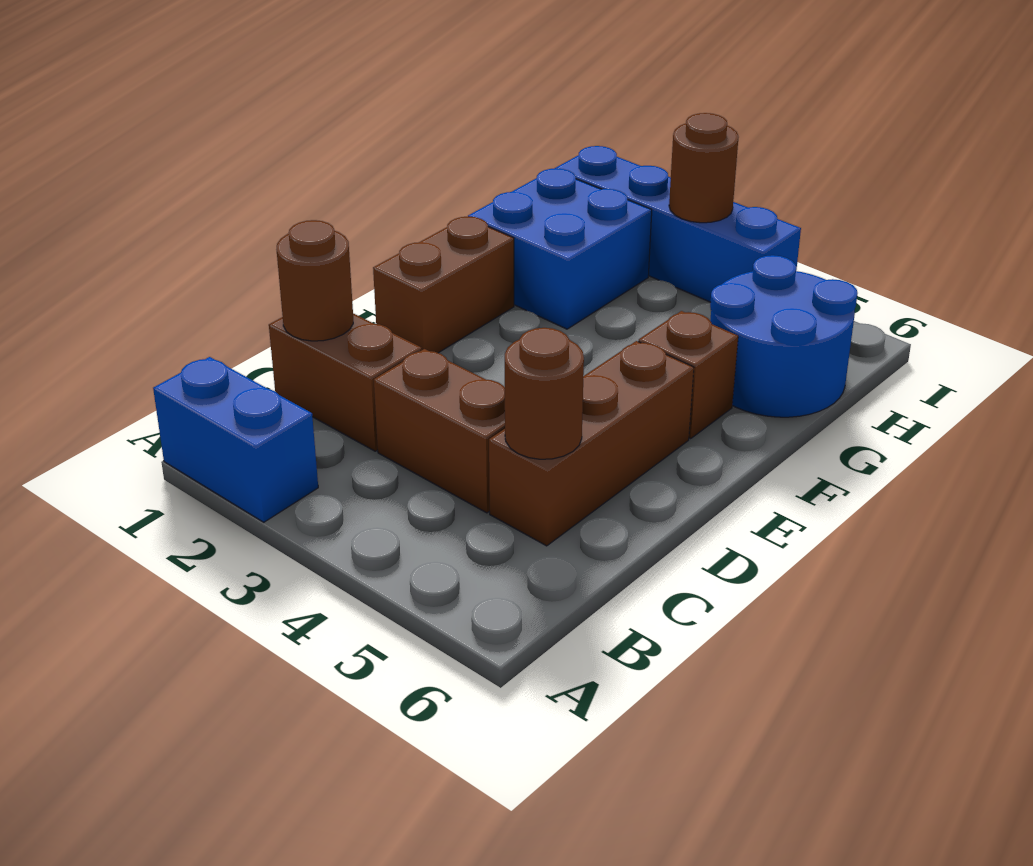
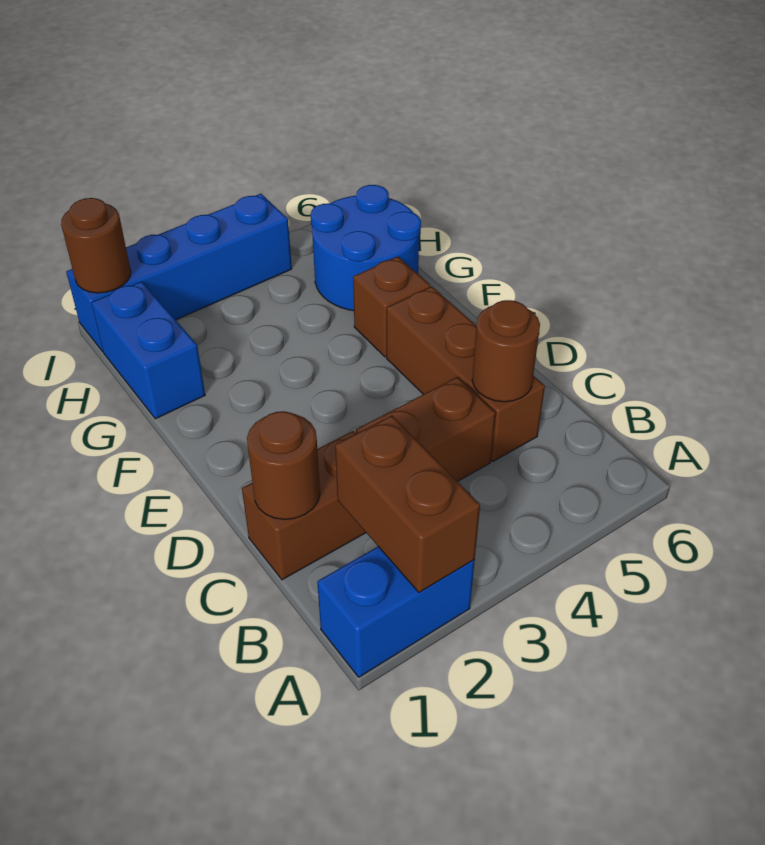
brown brick E1:F1 level 1 -> brown brick A2:B2 level 2
blue brick G1:H2 level 1 -> blue brick G1:H1 level 1
brown round brick I3 level 2 -> brown round brick I1 level 2

